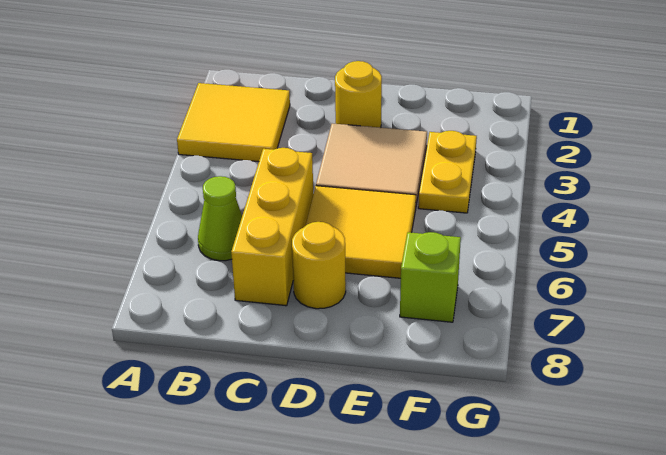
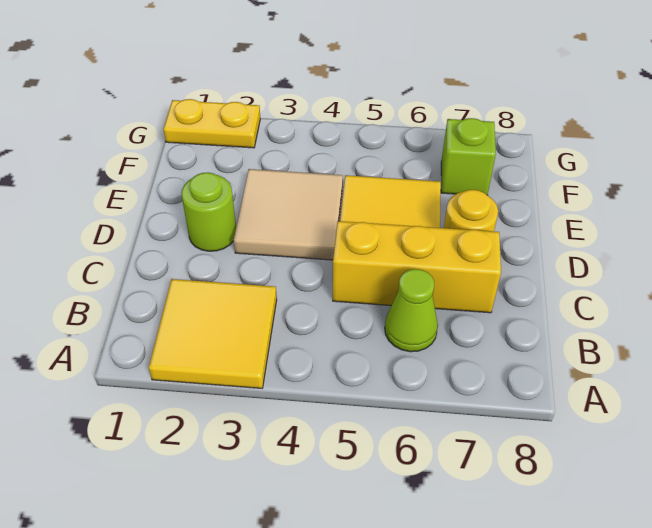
yellow round brick D2 level 1 -> lime round brick D2 level 1
yellow plate F3:F4 level 1 -> yellow plate G1:G2 level 1

